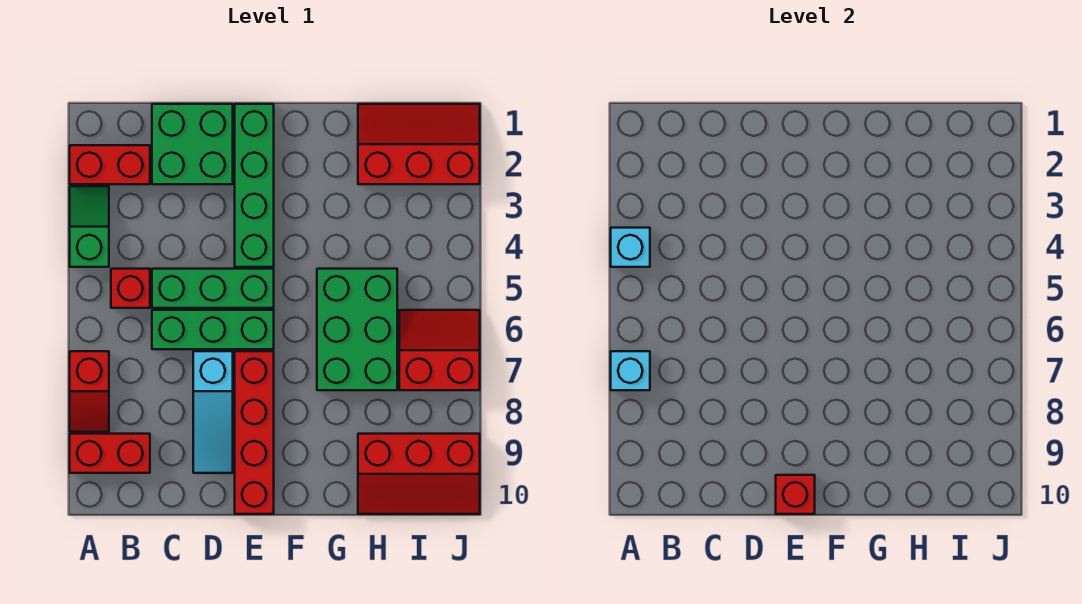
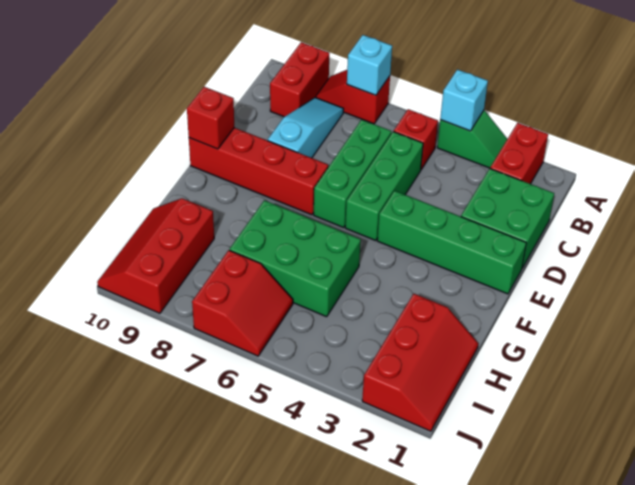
cyan slope D7:D9 level 1 top 7 -> cyan slope B8:D8 level 1 top D

